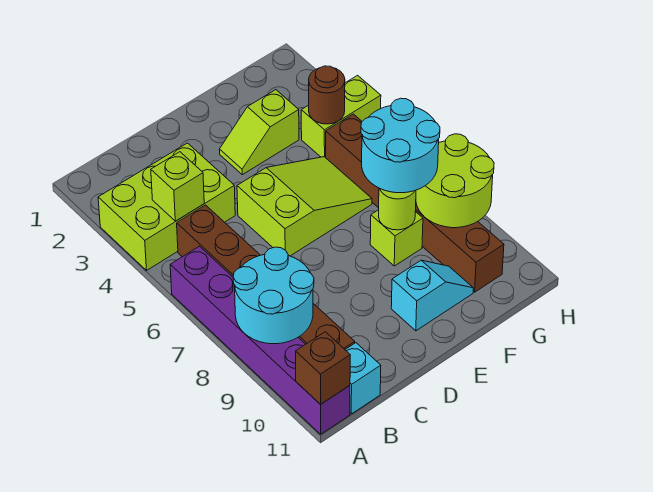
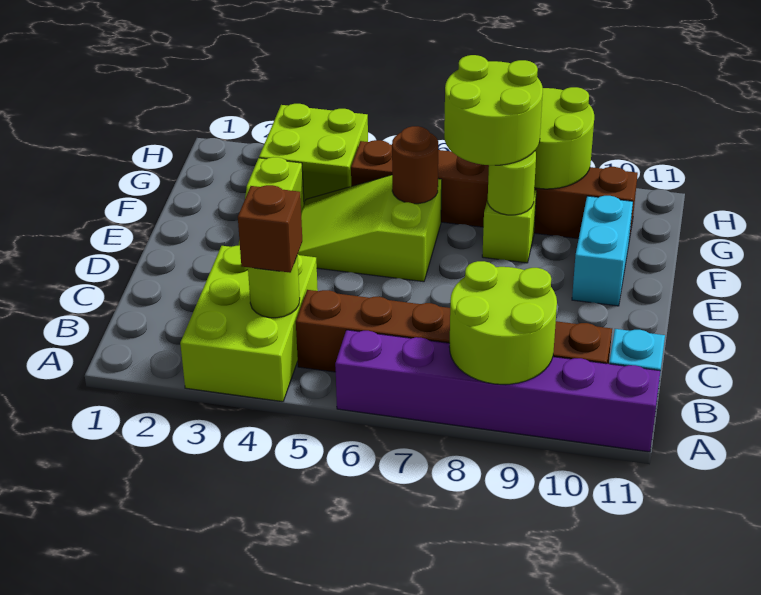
cyan round brick A8:B9 level 2 -> lime round brick A8:B9 level 2
brown brick A11 level 2 -> brown brick B4 level 3
lime brick B4 level 2 -> lime round brick B4 level 2
lime slope D5:F6 level 1 top D -> lime slope E4:F6 level 1 top 6
cyan slope E10:F10 level 1 top E -> cyan brick E10:F10 level 1
cyan round brick F7:G8 level 3 -> lime round brick F7:G8 level 3
lime brick G4:H4 level 1 -> lime brick G3:H4 level 1
brown round brick G4 level 2 -> brown round brick F6 level 2

